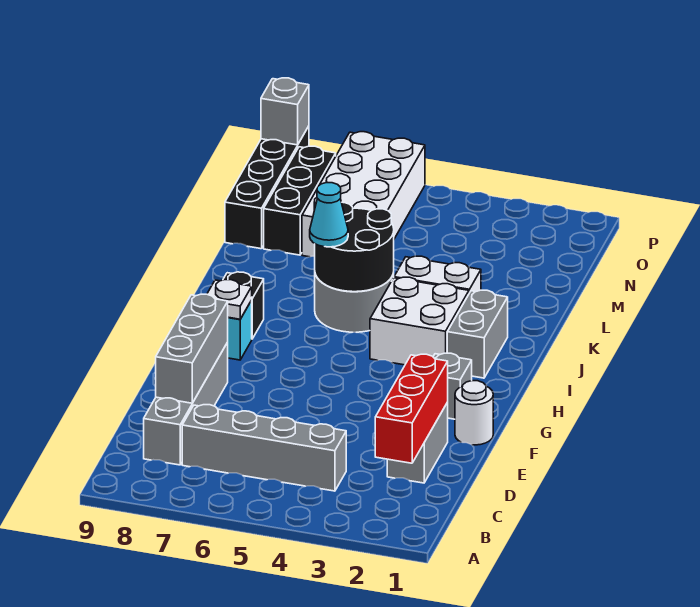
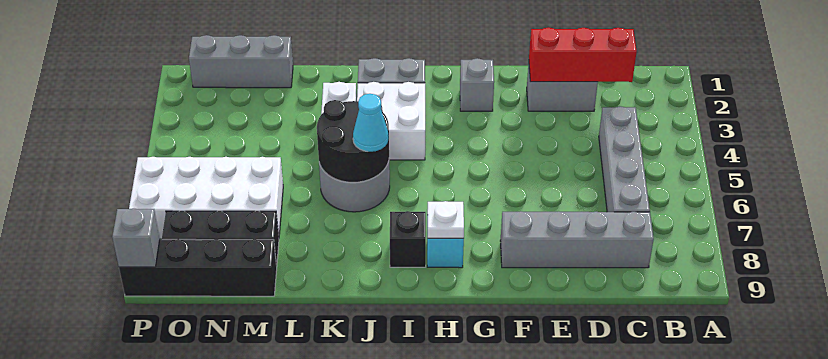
grey brick D8:F8 level 2 -> grey brick M1:O1 level 1
white round brick F1 level 1 -> none

